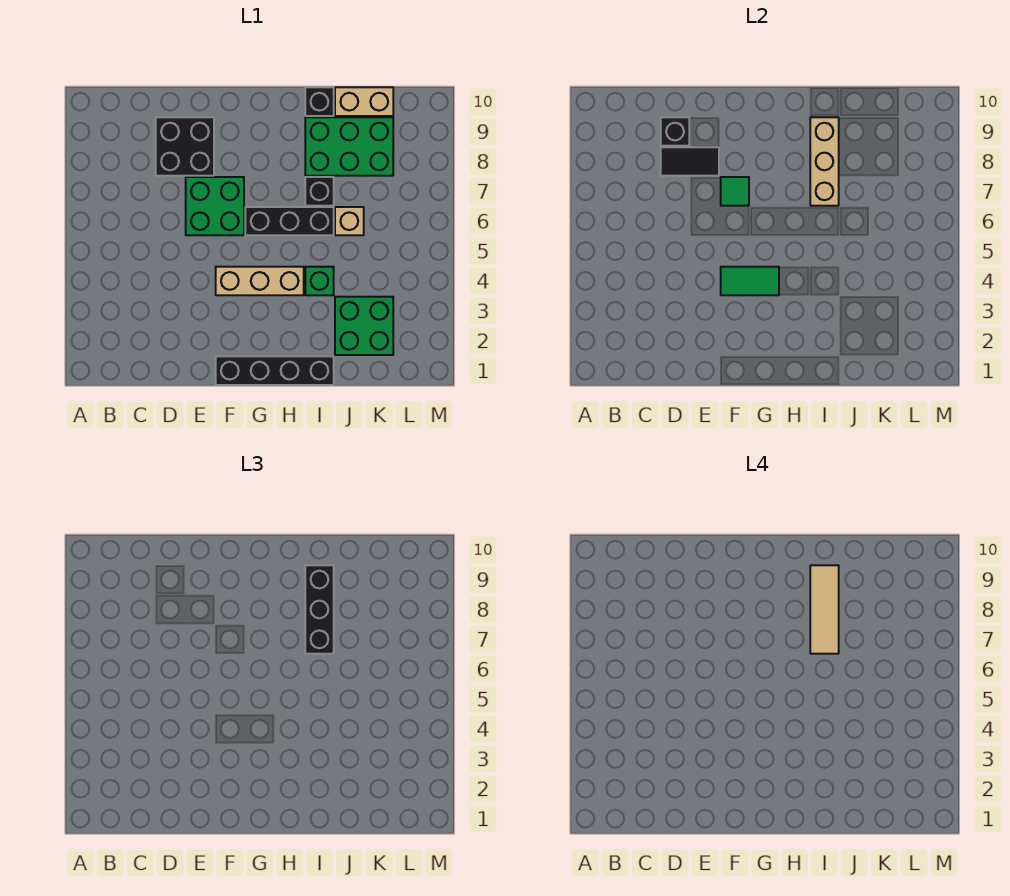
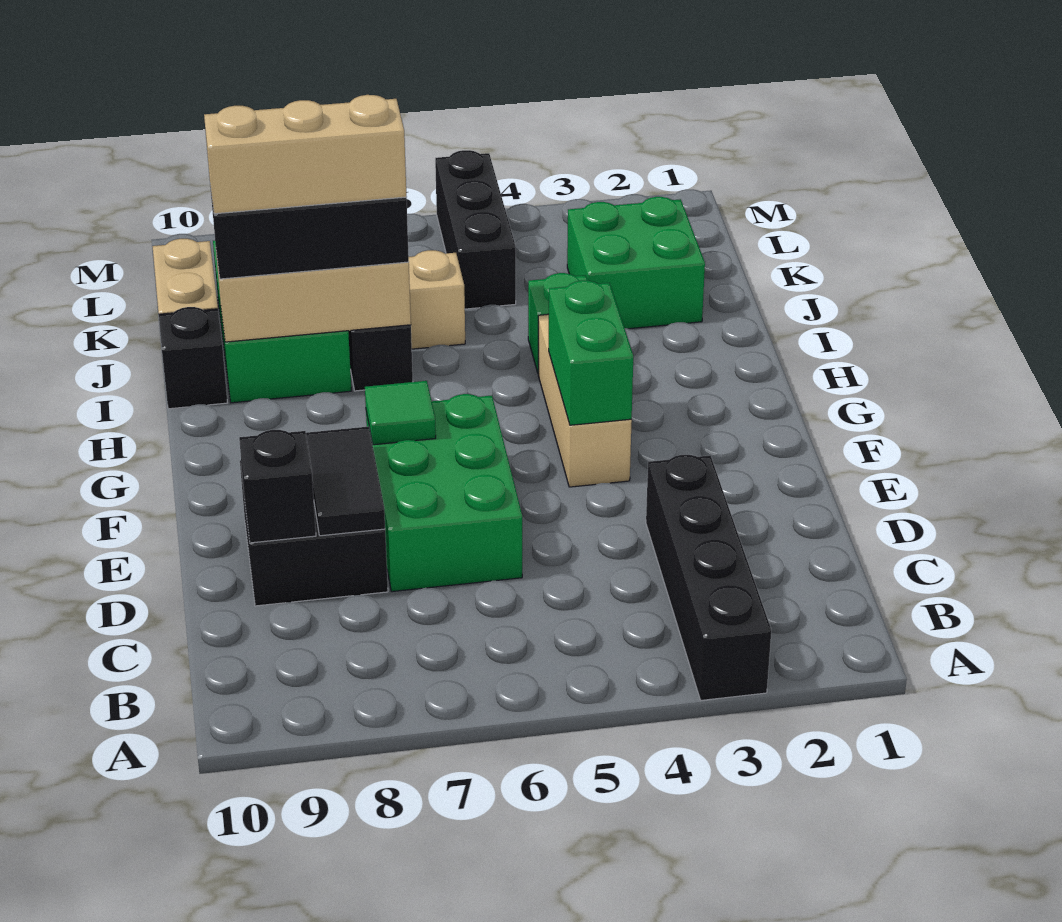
green brick E6:F7 level 1 -> green brick D6:F7 level 1
black brick F1:I1 level 1 -> black brick A3:D3 level 1
green tile F4:G4 level 2 -> green brick F4:G4 level 2
black brick G6:I6 level 1 -> black brick K5:M5 level 1
tan tile I7:I9 level 4 -> tan brick I7:I9 level 4

